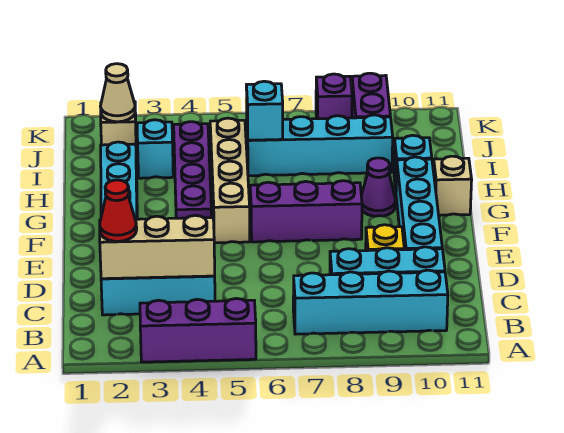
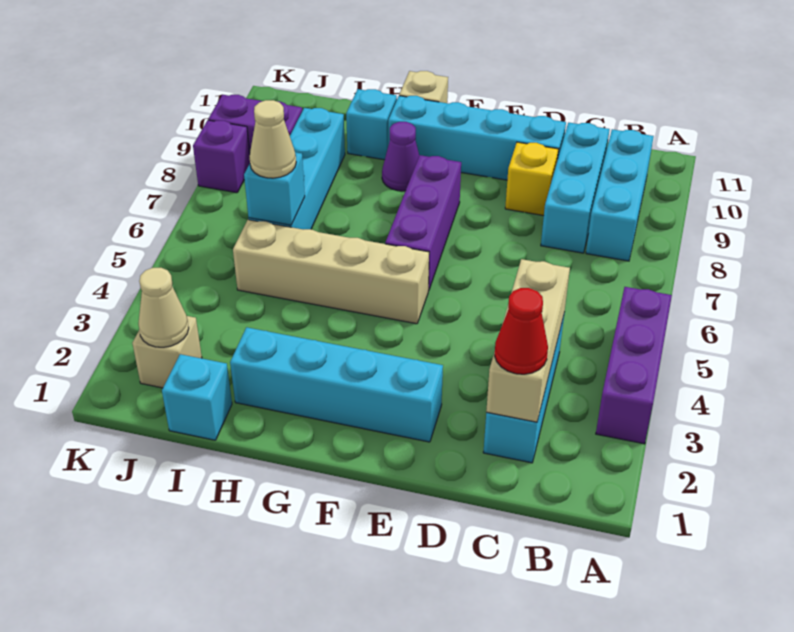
cyan brick B7:B10 level 1 -> cyan brick B8:B10 level 1
purple plate G4:J4 level 1 -> none
cyan brick I3 level 1 -> cyan brick I1 level 1
none -> tan cone I6 level 3

